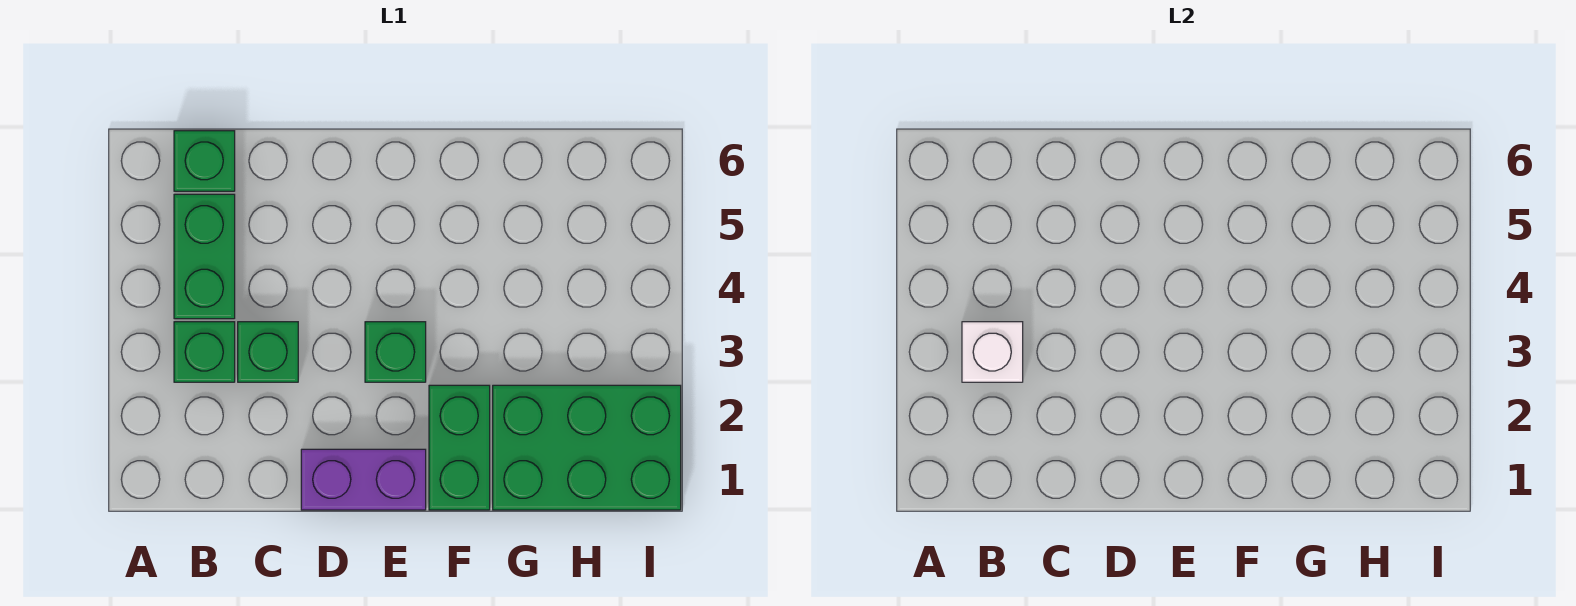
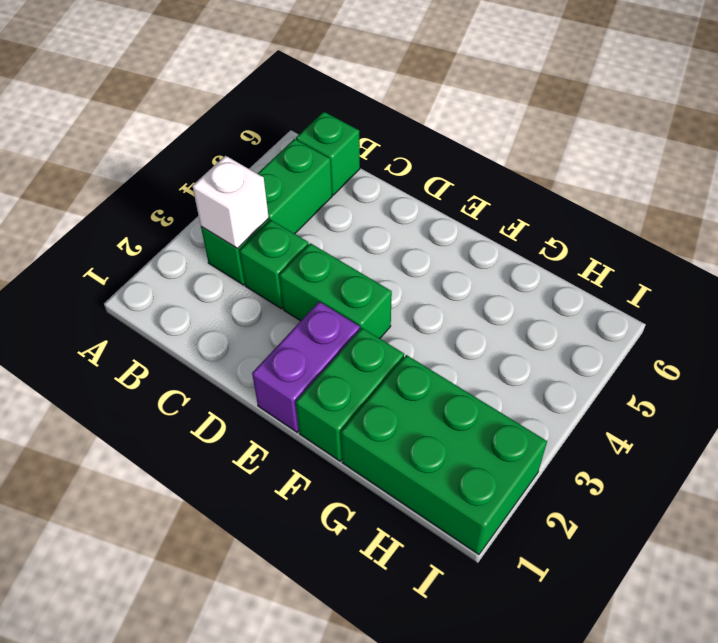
purple brick D1:E1 level 1 -> purple brick E1:E2 level 1
green brick E3 level 1 -> green brick D3:E3 level 1

